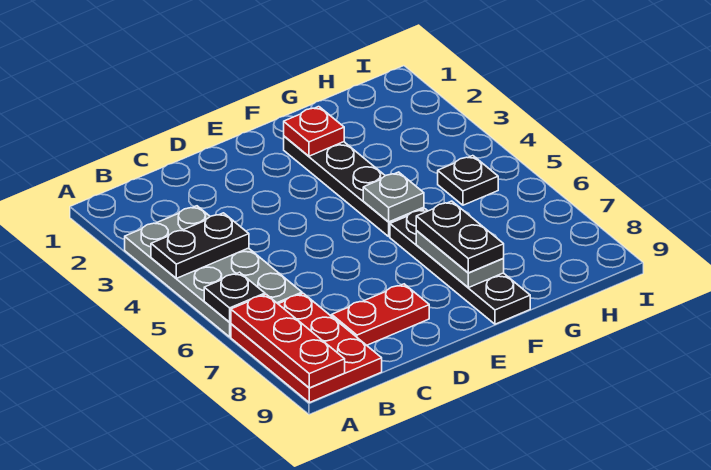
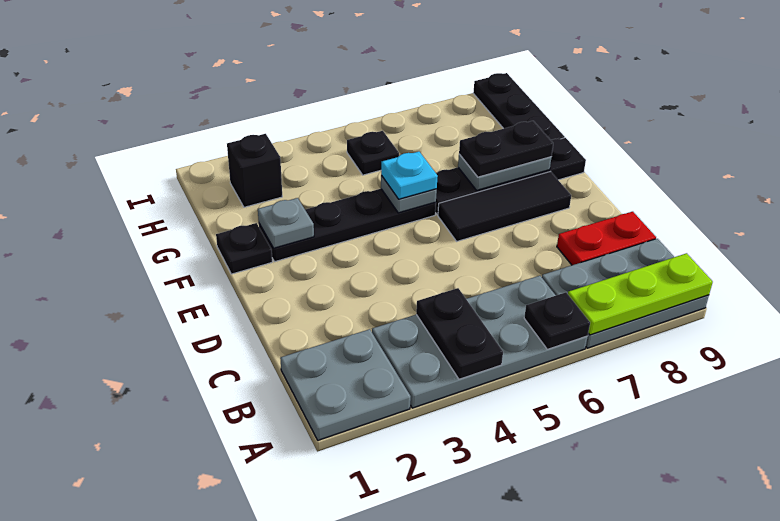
none -> grey plate A1:B2 level 1
red plate A7:B9 level 1 -> grey plate A7:B9 level 1
red plate A7:A9 level 2 -> lime plate A7:A9 level 2
red plate C8:D8 level 1 -> red plate C8:C9 level 1
none -> black tile E6:E8 level 1
none -> black plate F1 level 1
red plate F2 level 2 -> grey plate F2 level 2
none -> cyan plate F5 level 3
none -> black plate G9:I9 level 1
none -> black brick H2 level 1

